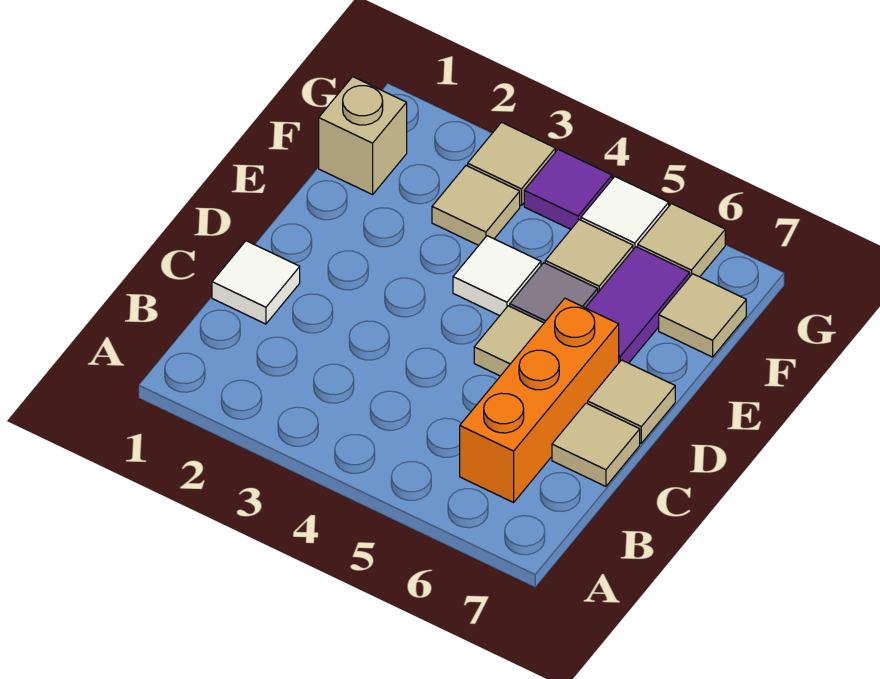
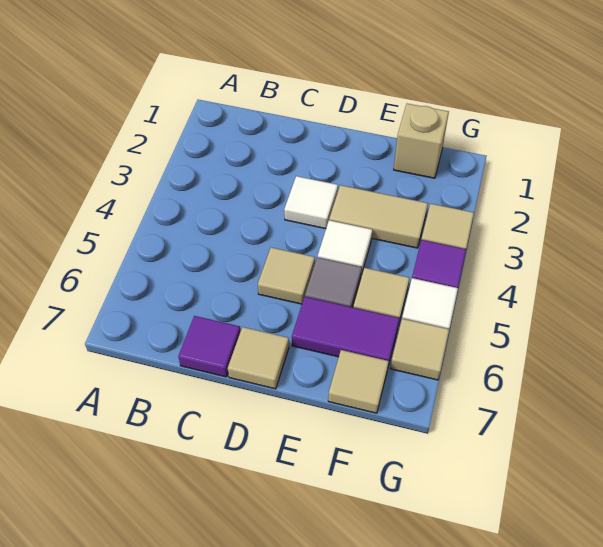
orange brick B6:D6 level 1 -> none
white tile C1 level 1 -> white tile D3 level 1
tan tile C7 level 1 -> purple tile C7 level 1
tan tile F3 level 1 -> tan tile E3:F3 level 1

